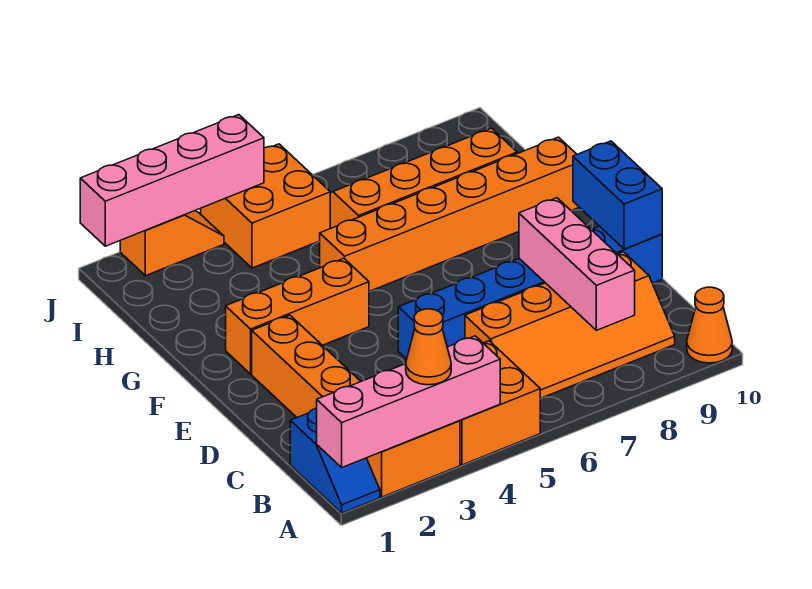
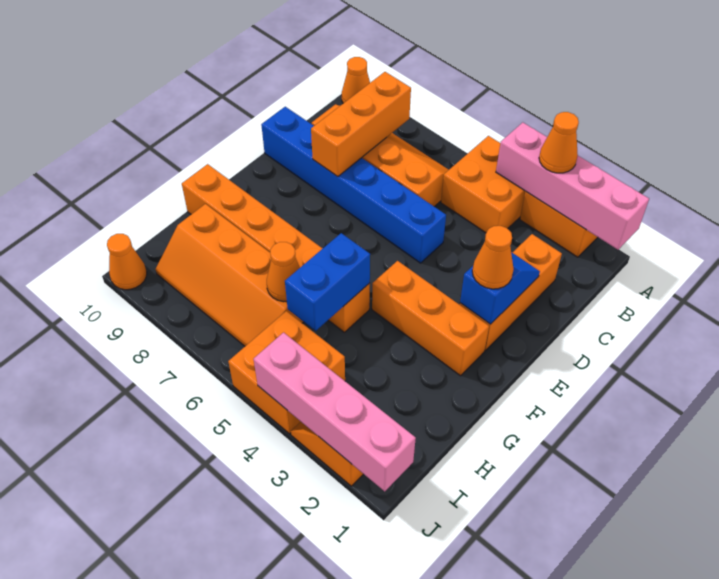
blue slope A1:B1 level 1 top B -> blue slope D2:E2 level 2 top E
pink brick B8:D8 level 2 -> orange brick B8:D8 level 2
blue brick D10:E10 level 2 -> blue brick G5:H5 level 2
none -> orange cone E2 level 3
none -> orange cone H6 level 2
none -> orange cone J10 level 1

